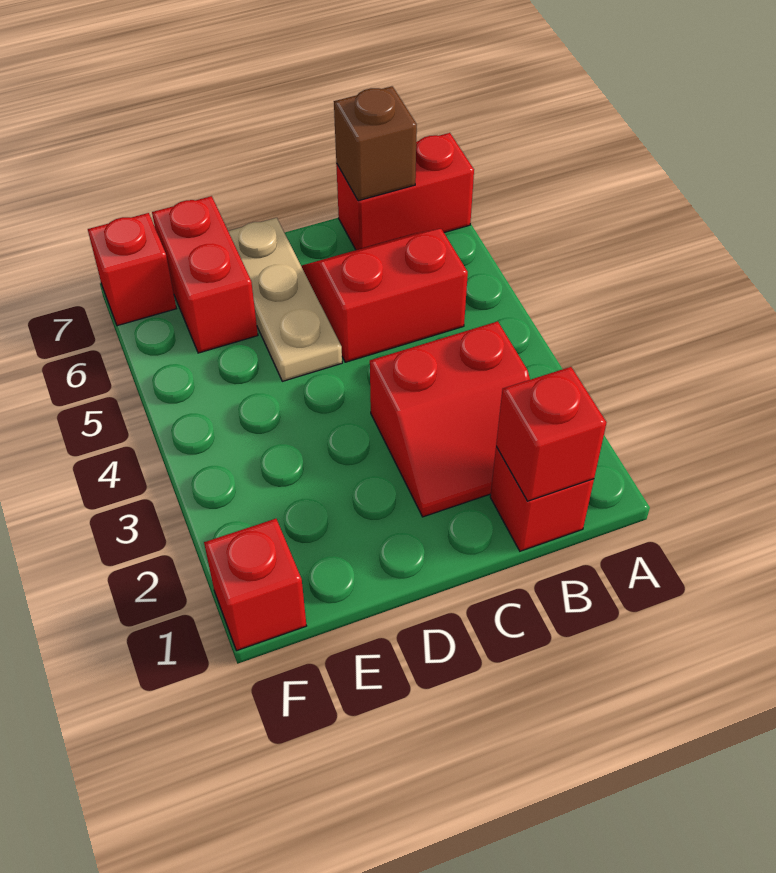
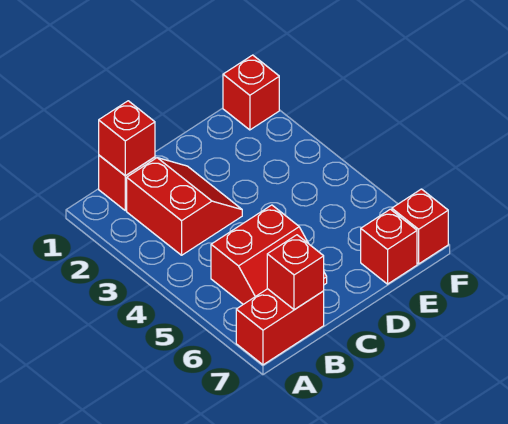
red slope B2:C3 level 1 top 3 -> red slope B2:C3 level 1 top B
brown brick B7 level 2 -> red brick B7 level 2
tan plate D5:D7 level 1 -> none
red brick E6:E7 level 1 -> red brick E7 level 1

